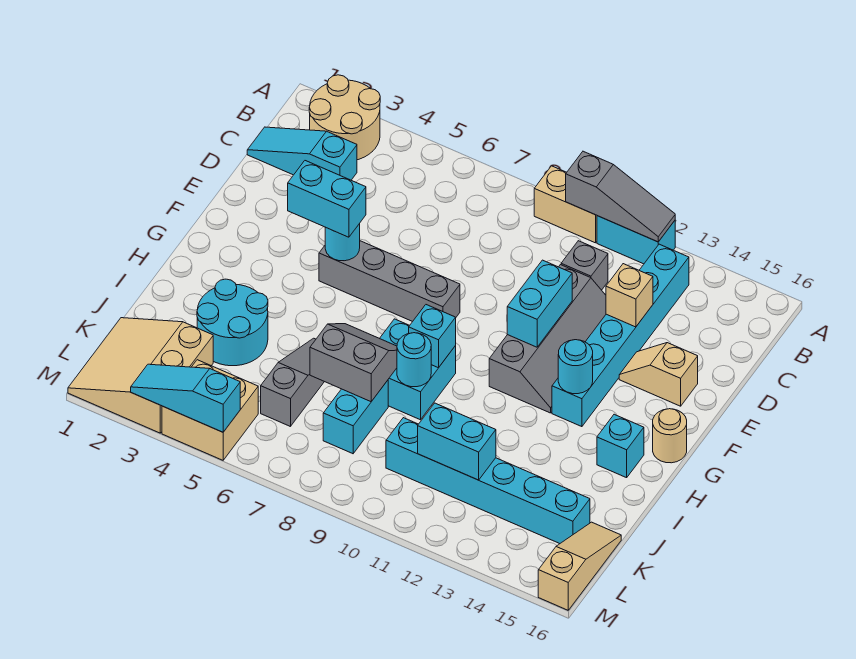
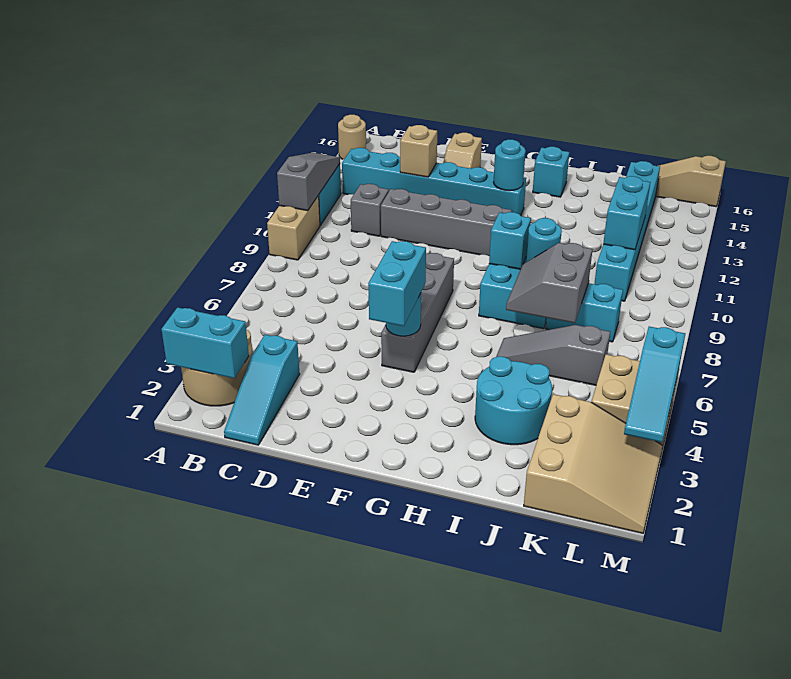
cyan brick E11:F11 level 2 -> cyan brick A2:B2 level 2
tan round brick G16 level 1 -> tan round brick A15 level 1
tan slope K1:M3 level 1 top 3 -> tan slope K1:M3 level 1 top K

